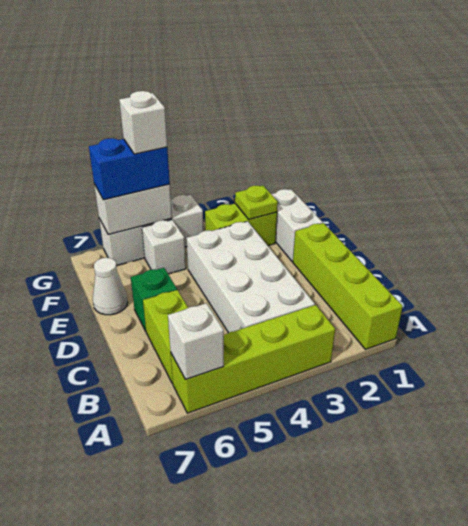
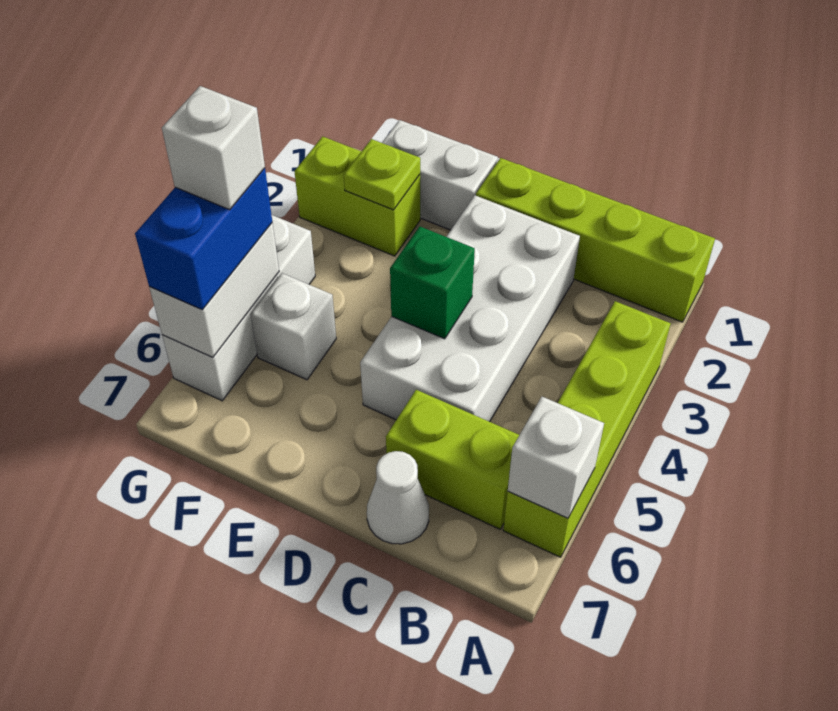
white brick B3:E4 level 1 -> white brick C2:D5 level 1
green brick D6 level 1 -> green brick D4 level 2
white cone E7 level 1 -> white cone C7 level 1
lime brick F2:F3 level 1 -> lime brick F2:G2 level 1

